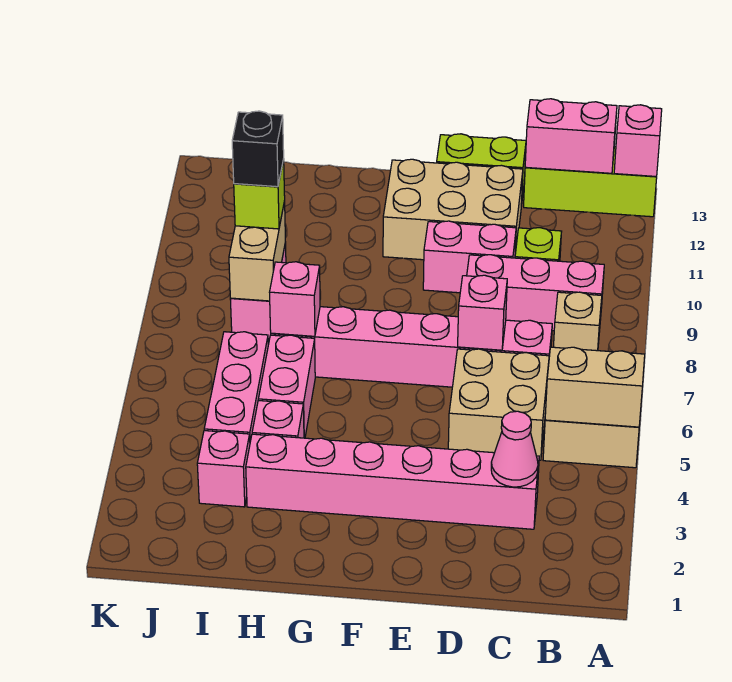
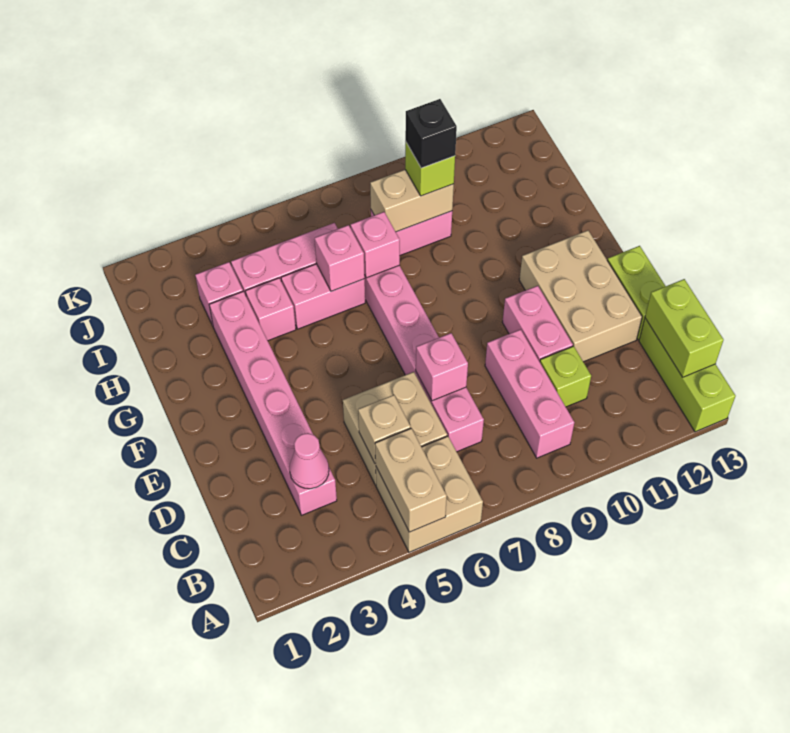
pink brick A13 level 2 -> pink brick H6 level 2
tan brick B8 level 1 -> tan brick C5 level 2
pink brick B13:C13 level 2 -> lime brick B13:C13 level 2

